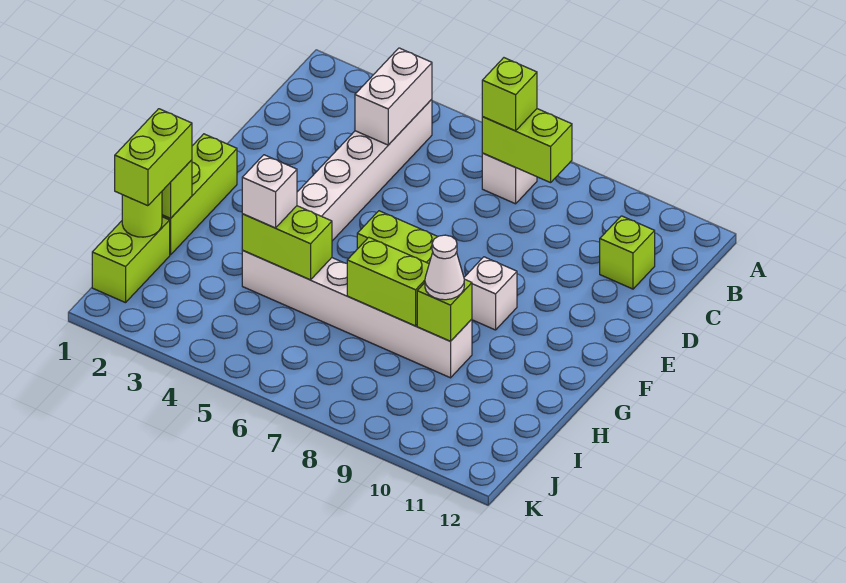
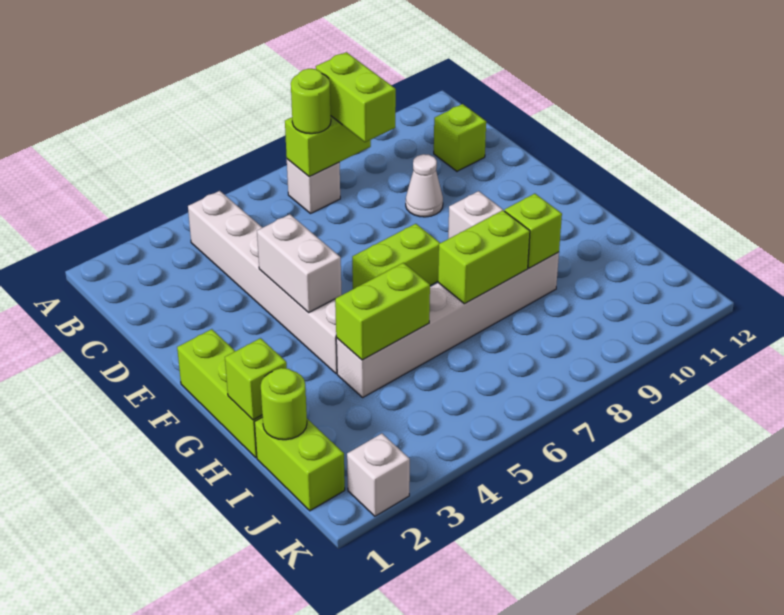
white brick B4:C4 level 2 -> white brick E4:F4 level 2
lime brick B7 level 3 -> lime round brick B7 level 3
lime brick H1:I1 level 3 -> lime brick B8:C8 level 3
white brick H4 level 3 -> white brick K2 level 1
white cone H9 level 3 -> white cone D9 level 1

